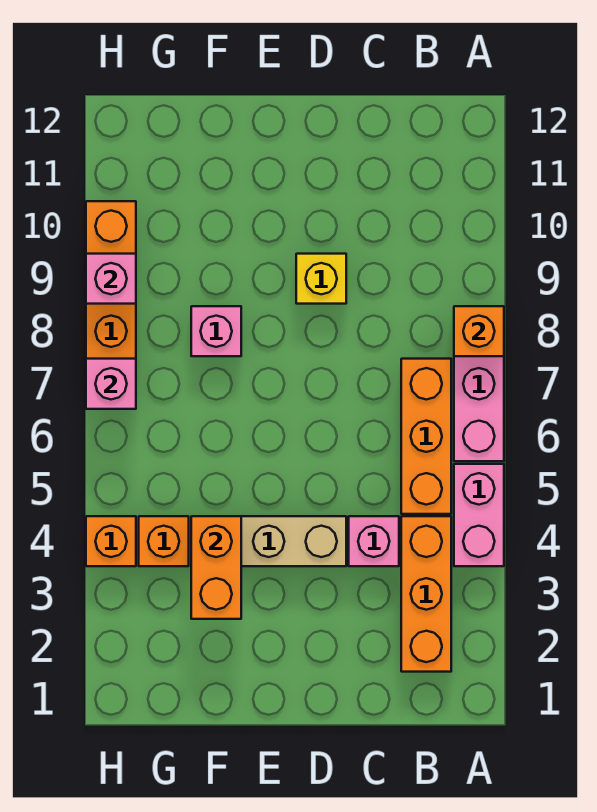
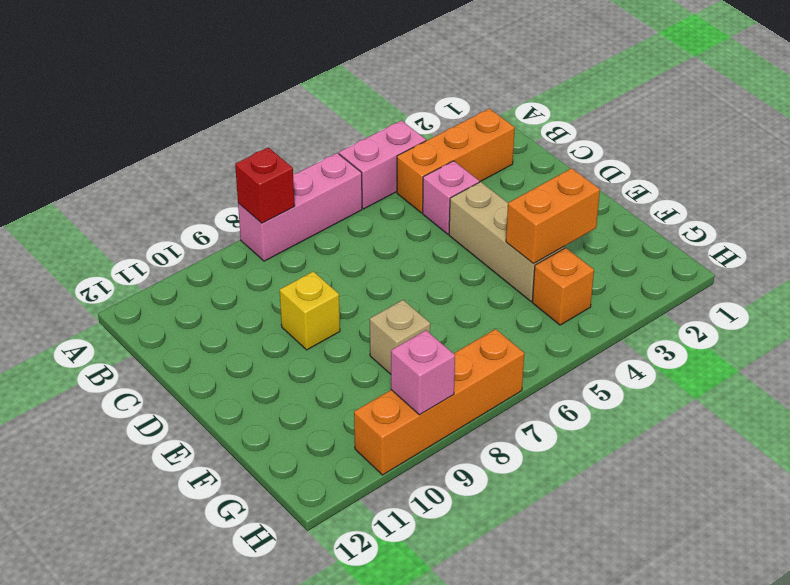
orange brick A8 level 2 -> red brick A8 level 2
orange brick B5:B7 level 1 -> none
pink brick F8 level 1 -> tan brick F8 level 1
orange brick H4 level 1 -> none
pink brick H7 level 2 -> none

